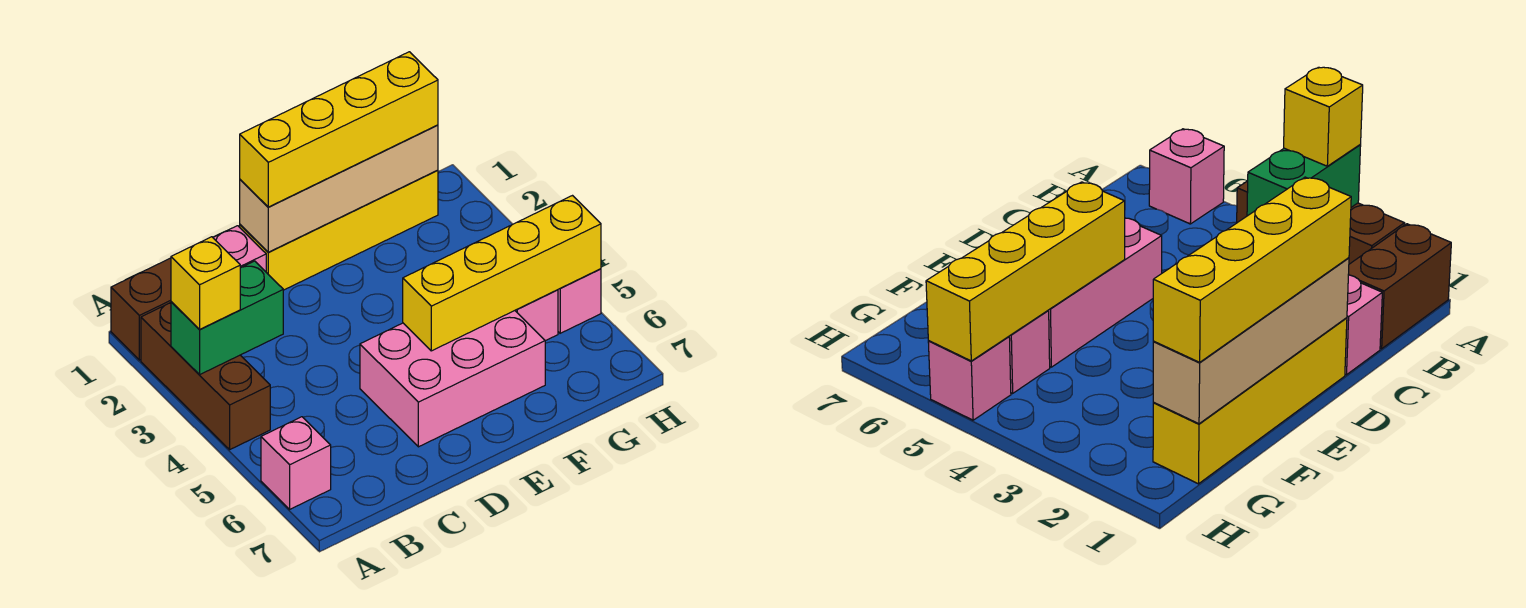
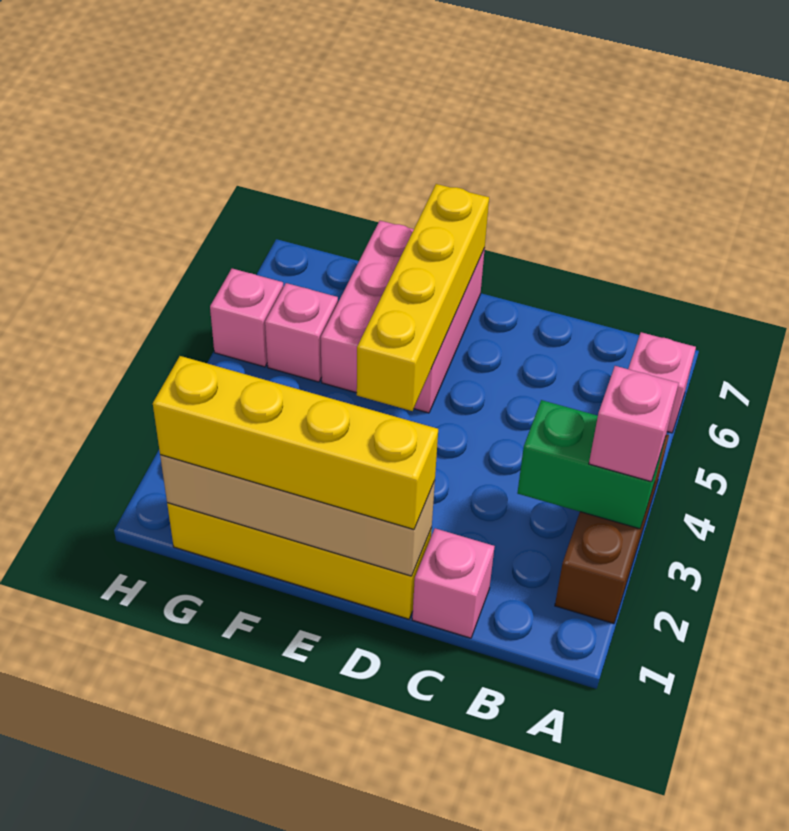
brown brick A1:B1 level 1 -> none
yellow brick A3 level 3 -> pink brick A3 level 3
pink brick D5:F6 level 1 -> pink brick E5:F7 level 1
yellow brick E5:H5 level 2 -> yellow brick E4:E7 level 2

